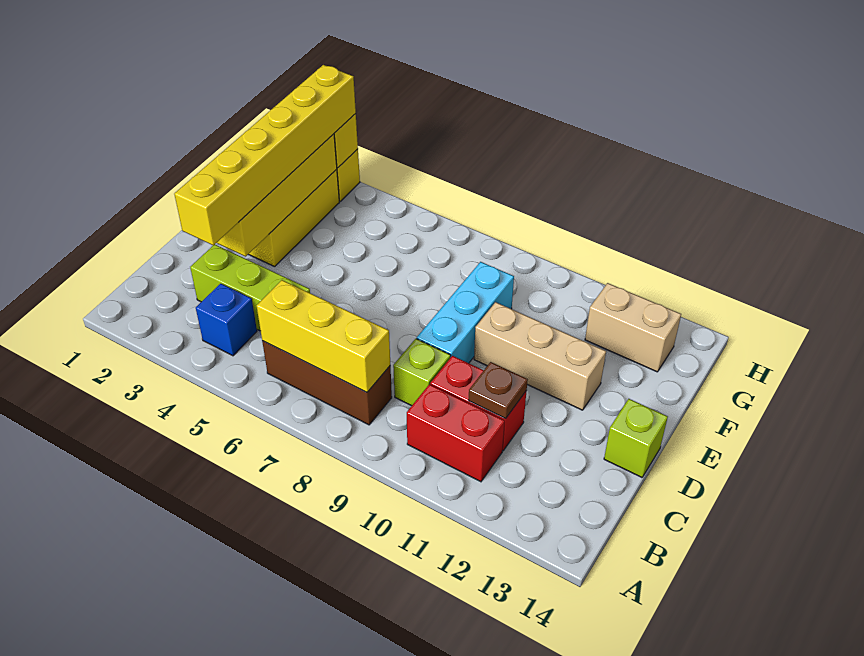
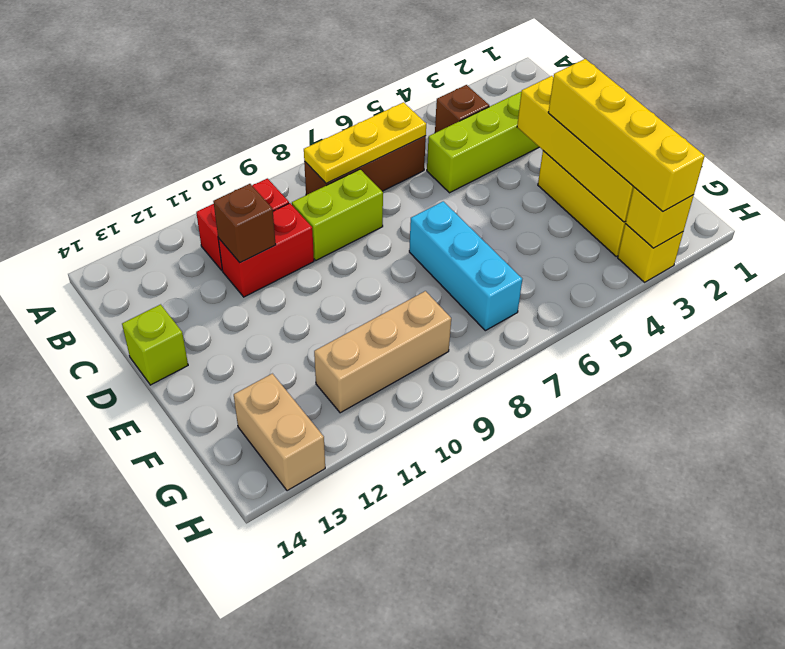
blue brick B4 level 1 -> brown brick B4 level 1
yellow brick B6:B8 level 2 -> yellow plate B6:B8 level 2
yellow brick C3:H3 level 3 -> yellow brick E3:H3 level 3
lime brick C9 level 1 -> lime brick C8:C9 level 1
brown plate C11 level 2 -> brown brick C11 level 2
cyan brick D9:F9 level 1 -> cyan brick E7:G7 level 1
tan brick E10:E12 level 1 -> tan brick G9:G11 level 1
tan brick G12:G13 level 1 -> tan brick G13:H13 level 1

